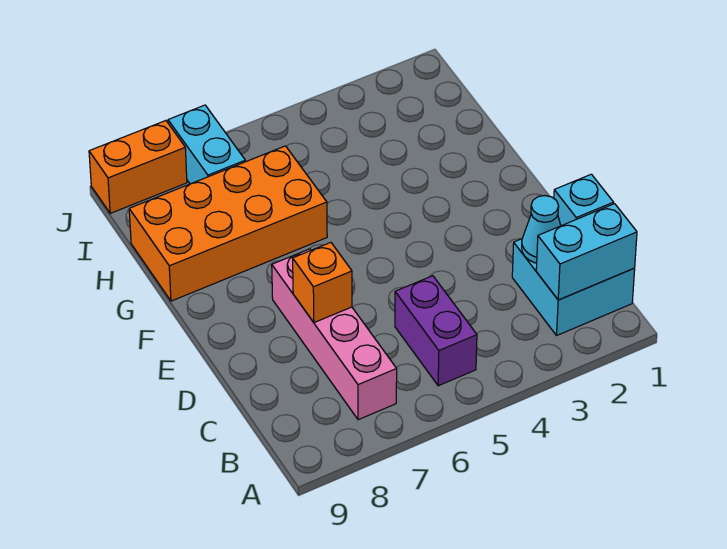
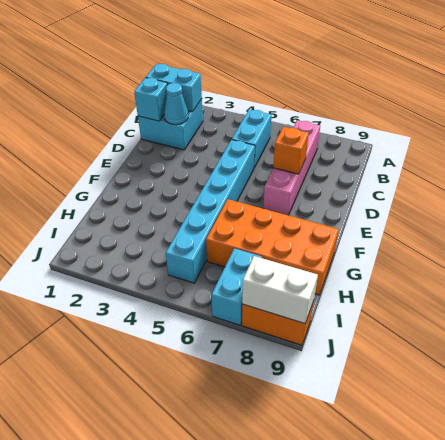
purple brick B5:C5 level 1 -> cyan brick B5:C5 level 1
none -> cyan brick D5:I5 level 1
none -> white brick J8:J9 level 2

